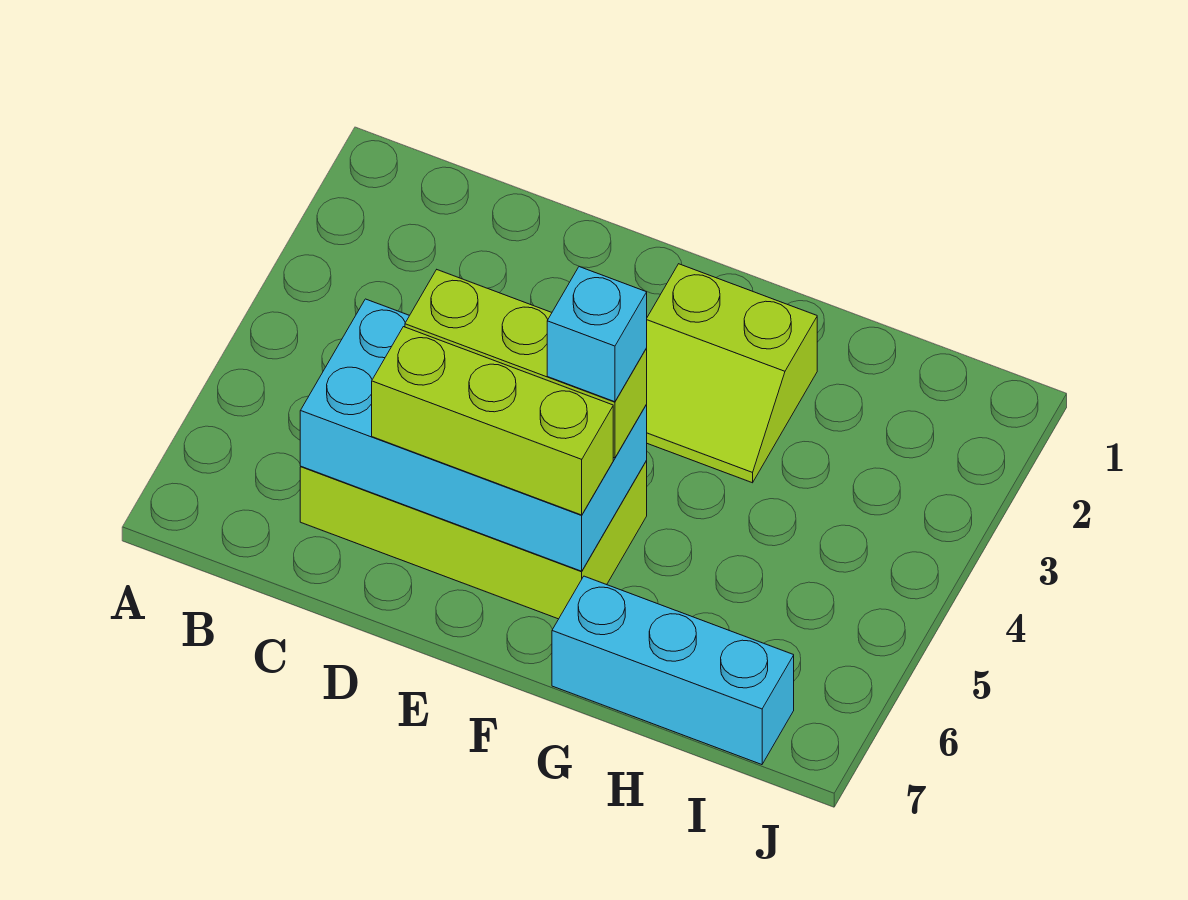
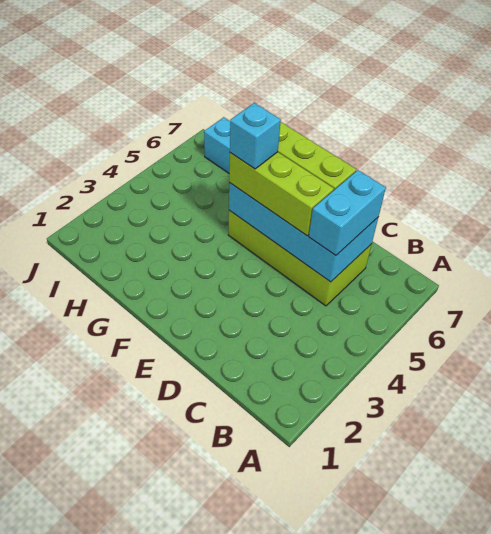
none -> cyan brick C5:C6 level 3
lime slope F2:G3 level 1 top 2 -> none

